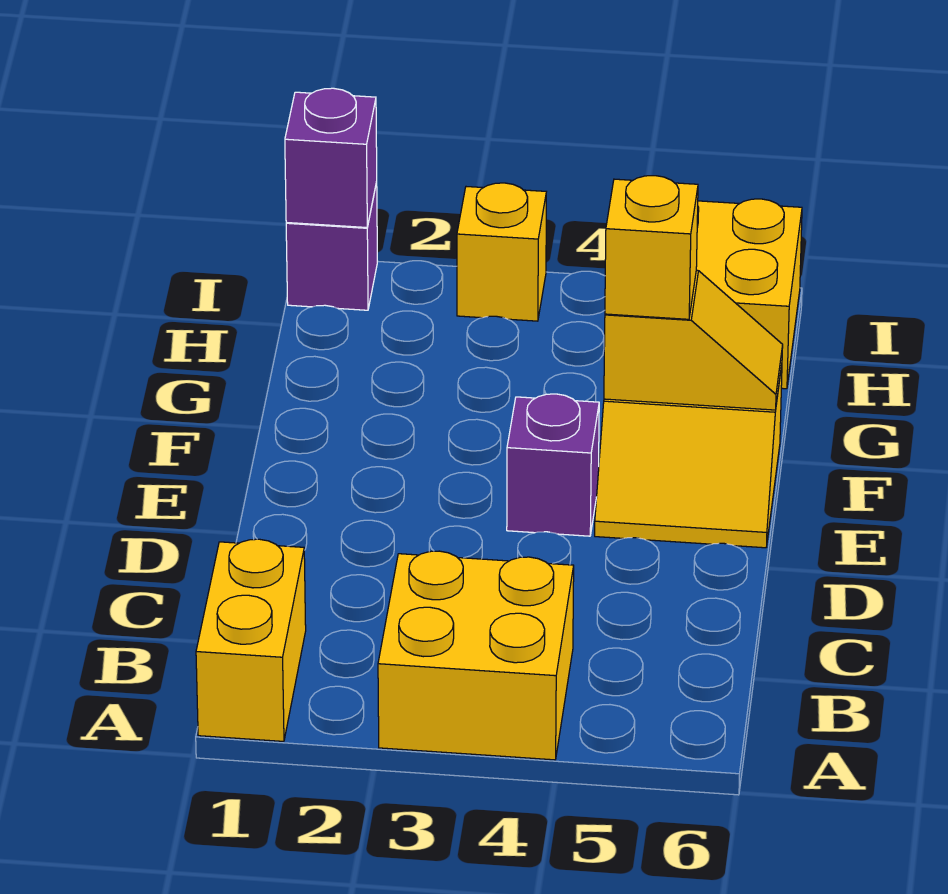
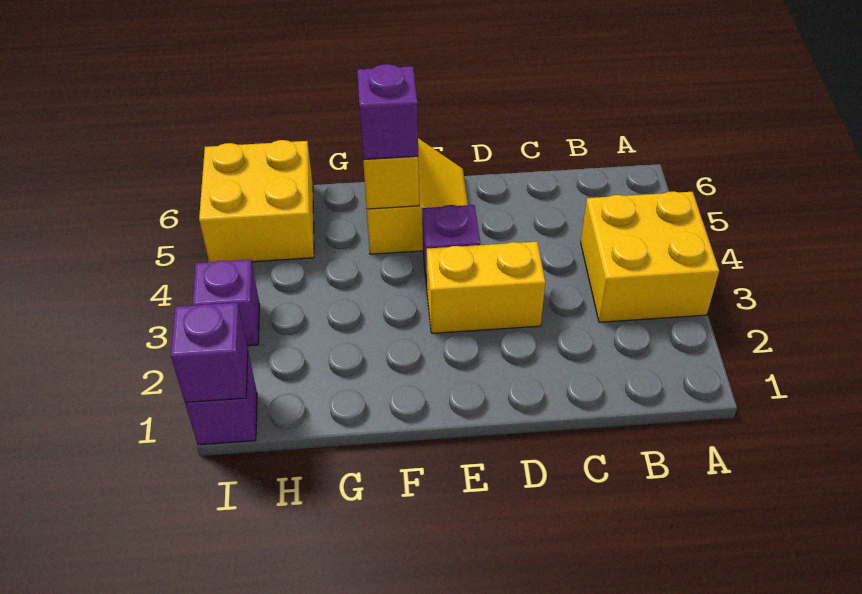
yellow brick A1:B1 level 1 -> yellow brick D3:E3 level 1
yellow brick F5 level 3 -> purple brick F5 level 3
yellow brick I3 level 1 -> purple brick I3 level 1

